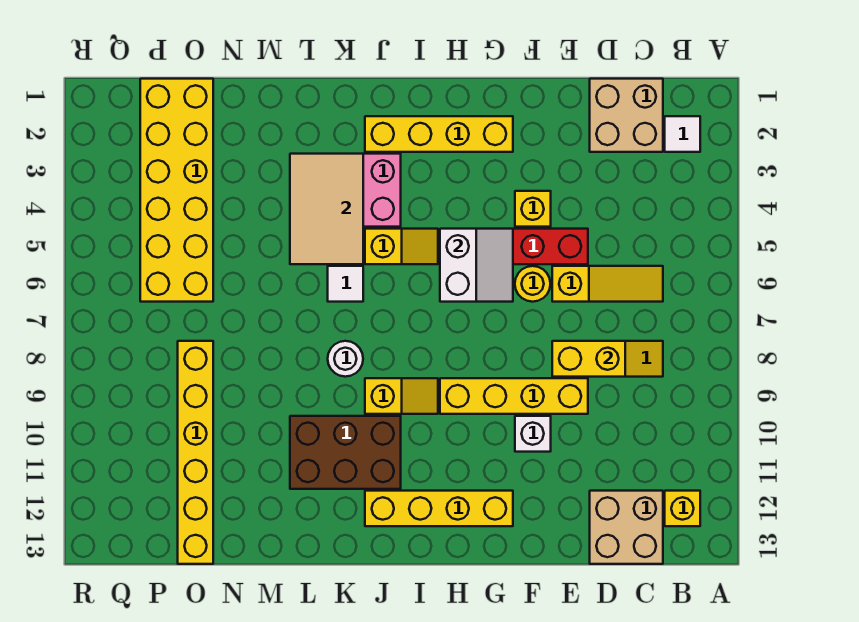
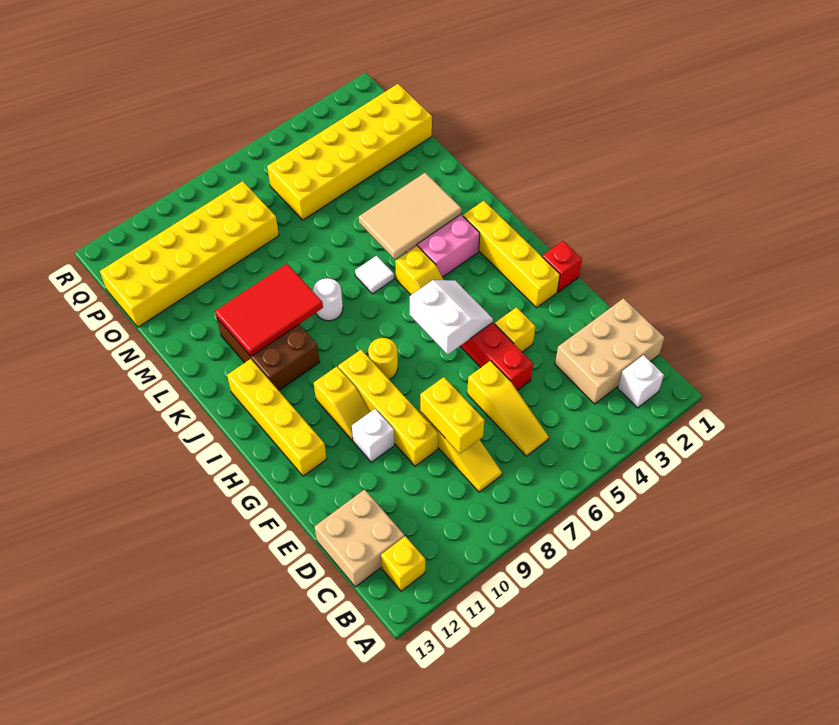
white tile B2 level 1 -> white brick B2 level 1
tan brick C1:D2 level 1 -> tan brick C1:D3 level 1
yellow round brick F6 level 1 -> yellow round brick H8 level 1
none -> red brick G1 level 1
white slope G5:H6 level 2 top H -> white slope G5:H6 level 2 top 6
yellow slope I9:J9 level 1 top J -> yellow slope G10:H10 level 1 top H
none -> red tile K9:L11 level 2
yellow brick O8:O13 level 1 -> yellow brick O8:P13 level 1

